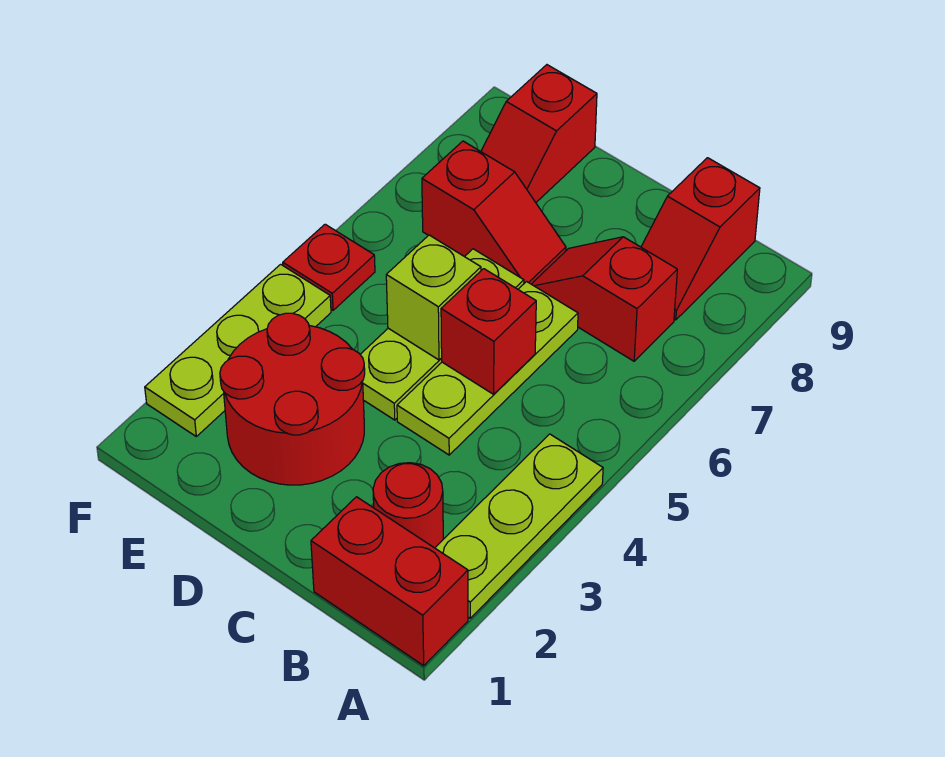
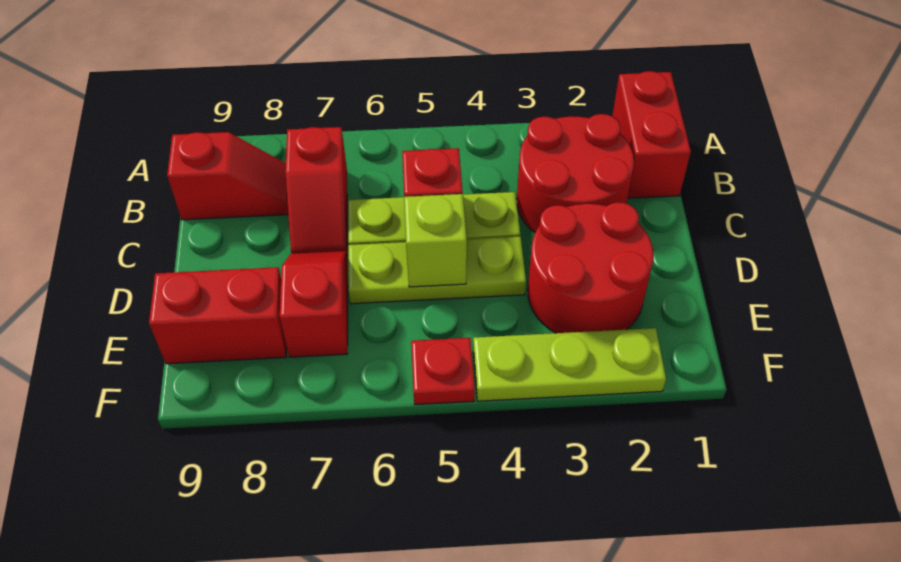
lime plate A2:A4 level 1 -> none
red round brick B2 level 1 -> red round brick B2:C3 level 1
red slope E8:E9 level 1 top 9 -> red brick E8:E9 level 1

